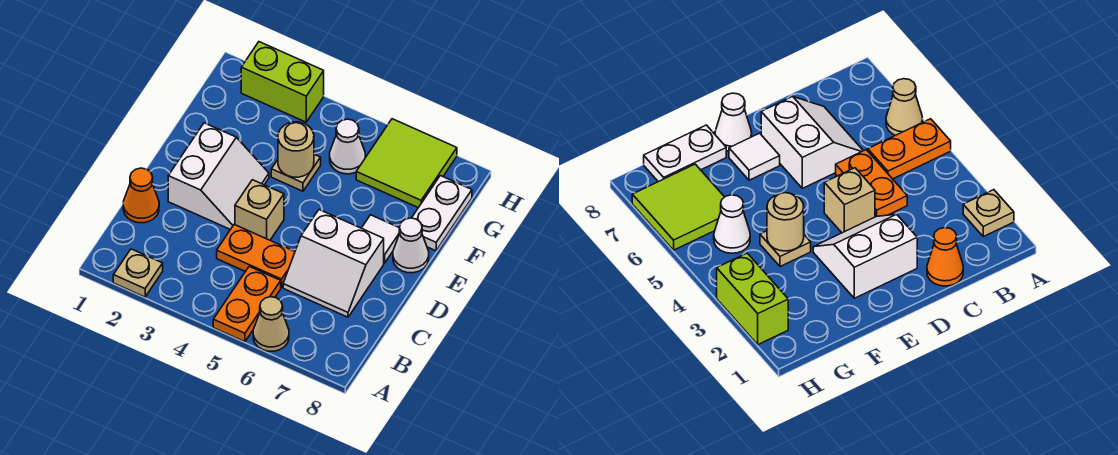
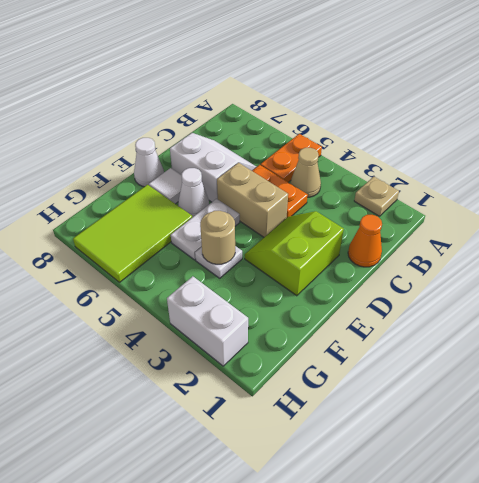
tan cone A6 level 1 -> tan cone B4 level 1
white slope D2:E3 level 1 top 2 -> lime slope D2:E3 level 1 top 2
tan brick D4 level 1 -> tan brick D4:D5 level 1
tan plate F4 level 1 -> white plate F4 level 1
white plate F8:G8 level 1 -> white plate E5:F5 level 1
white cone G5 level 1 -> white cone E6 level 1
lime tile G6:H7 level 1 -> lime tile F6:H7 level 1
lime brick H2:H3 level 1 -> white brick H2:H3 level 1

